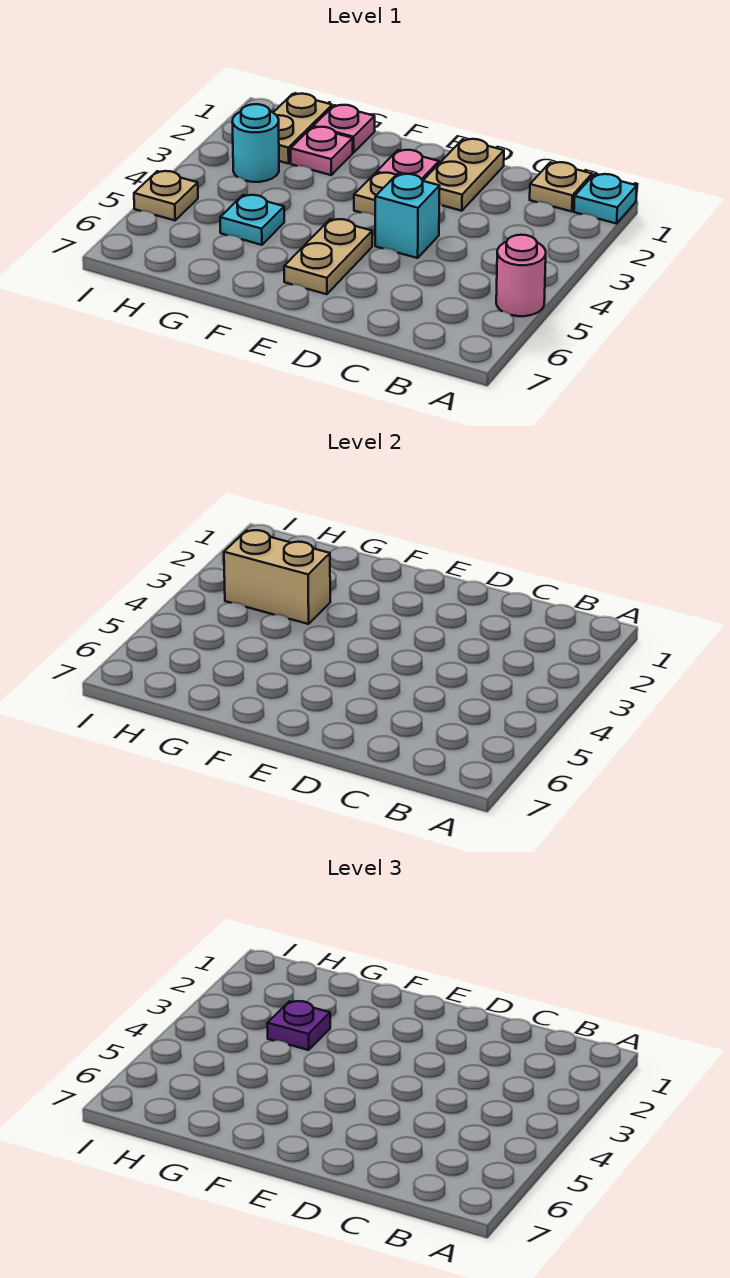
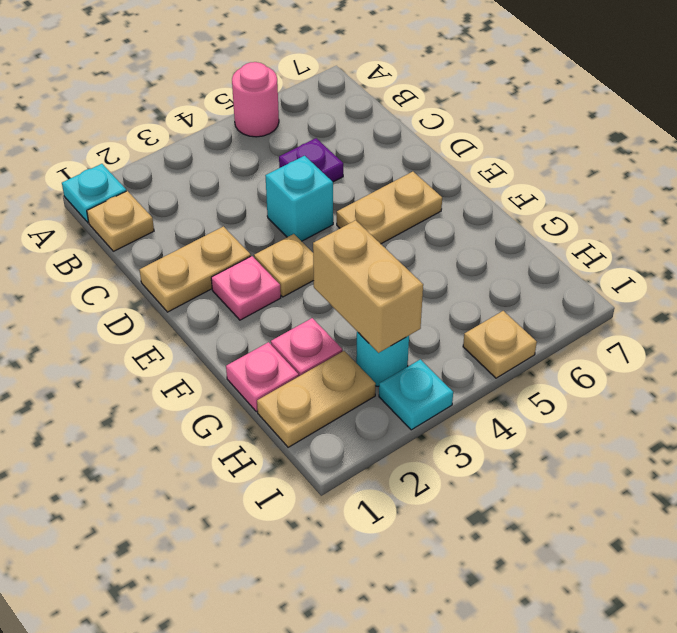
purple plate G3 level 3 -> purple plate C5 level 1
cyan plate G5 level 1 -> cyan plate I3 level 1

